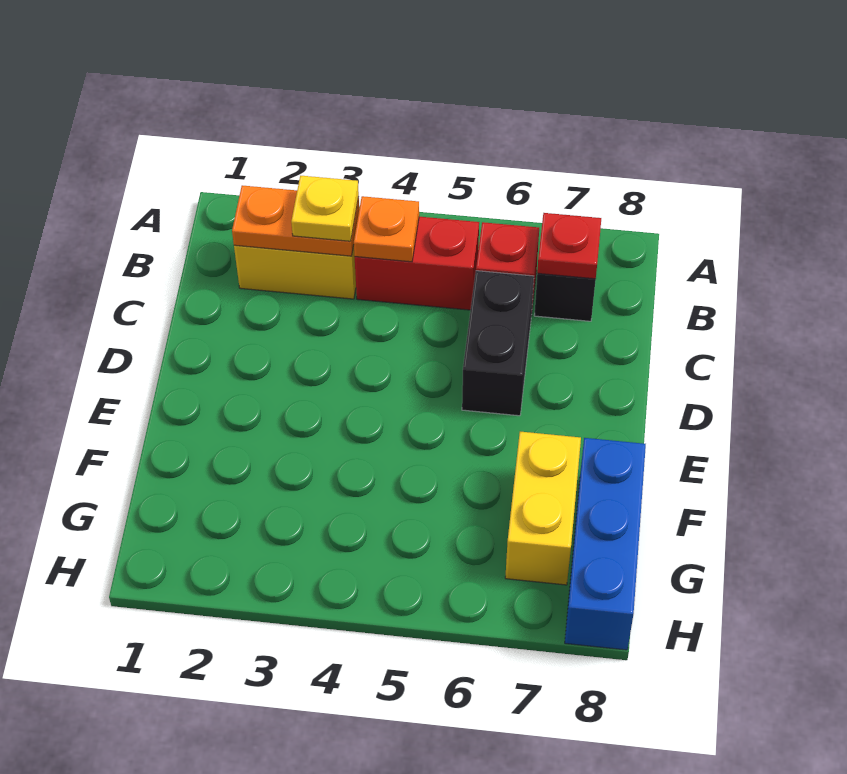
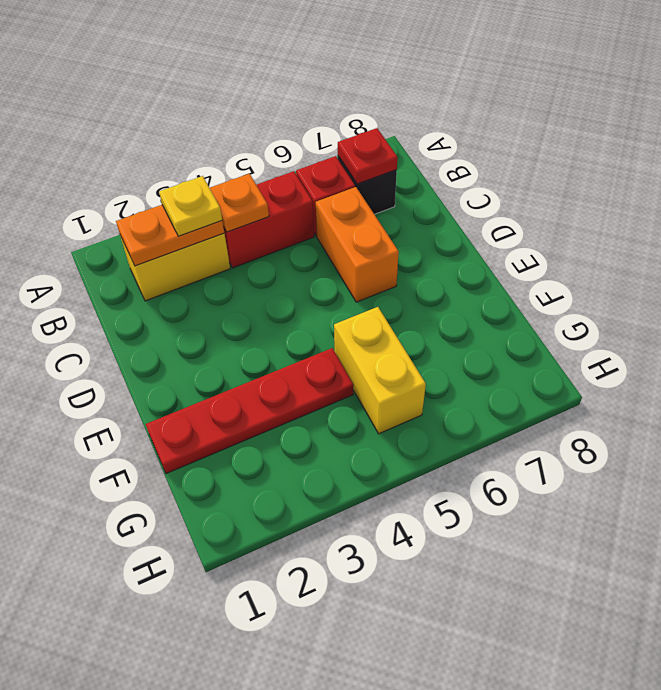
black brick C6:D6 level 1 -> orange brick C6:D6 level 1
none -> red plate F1:F4 level 1
yellow brick F7:G7 level 1 -> yellow brick F5:G5 level 1
blue brick F8:H8 level 1 -> none

